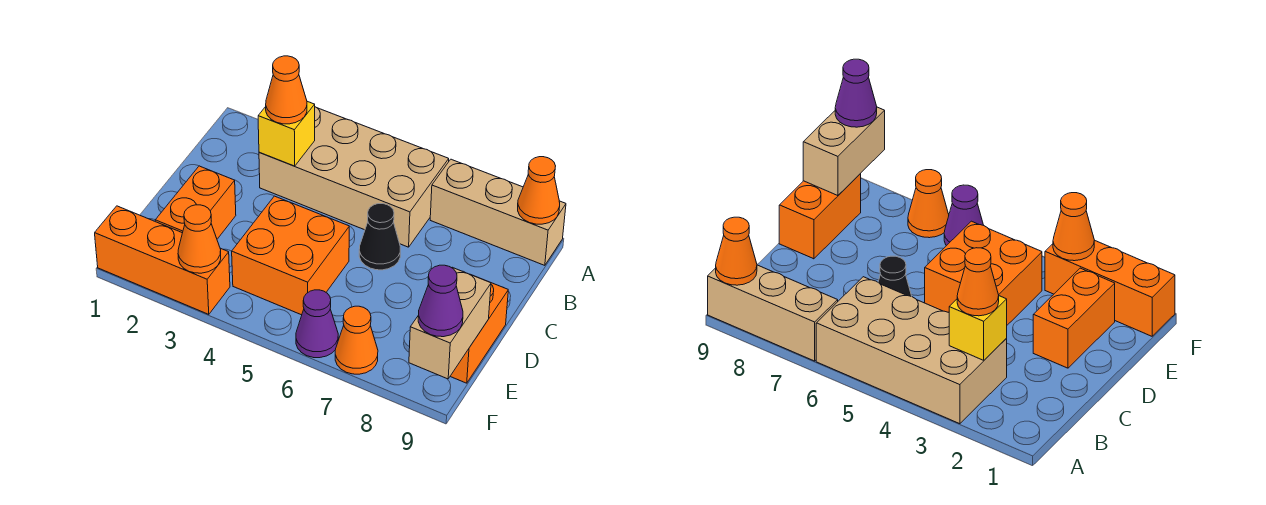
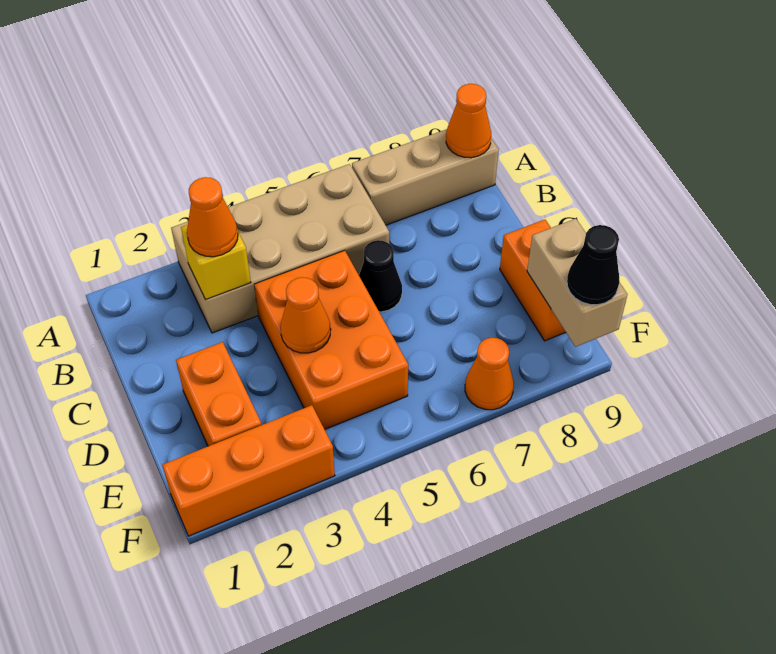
orange brick D4:E5 level 1 -> orange brick C4:E5 level 1
orange cone F3 level 2 -> orange cone D4 level 2
purple cone F6 level 1 -> none
purple cone F9 level 3 -> black cone F9 level 3

